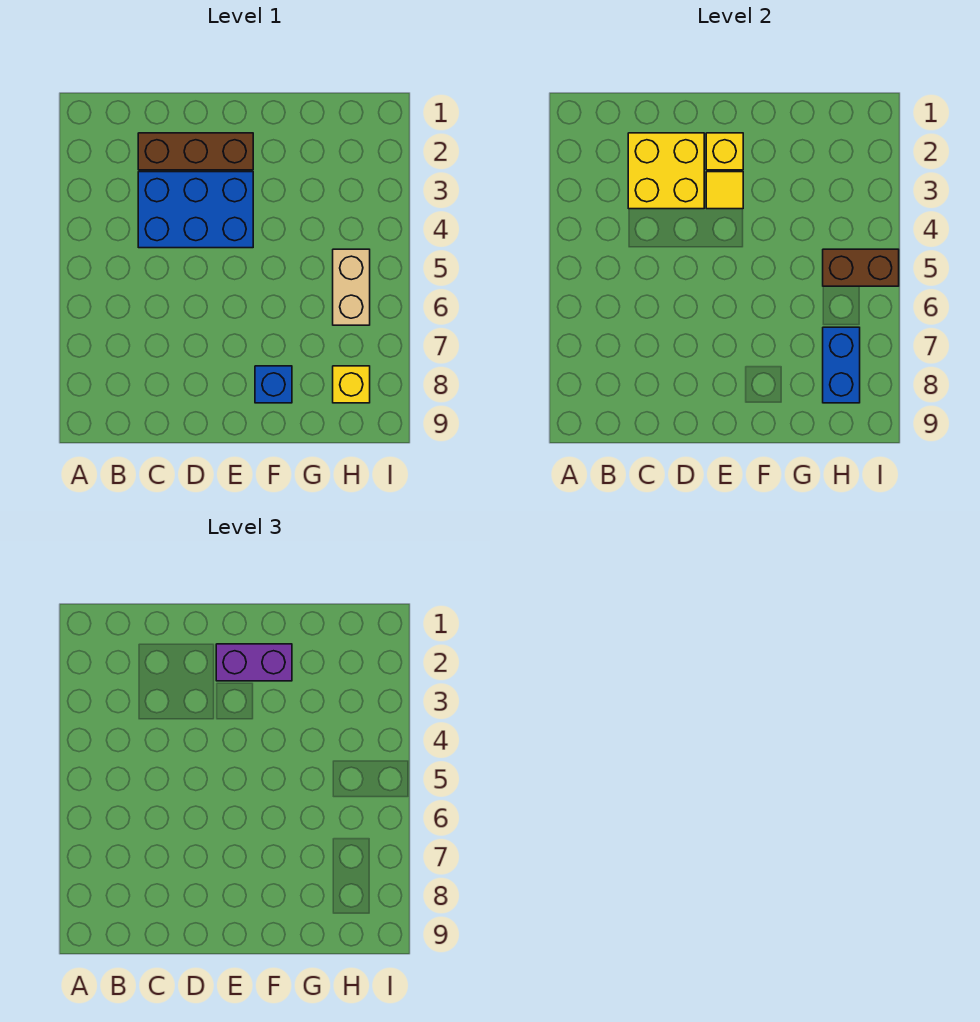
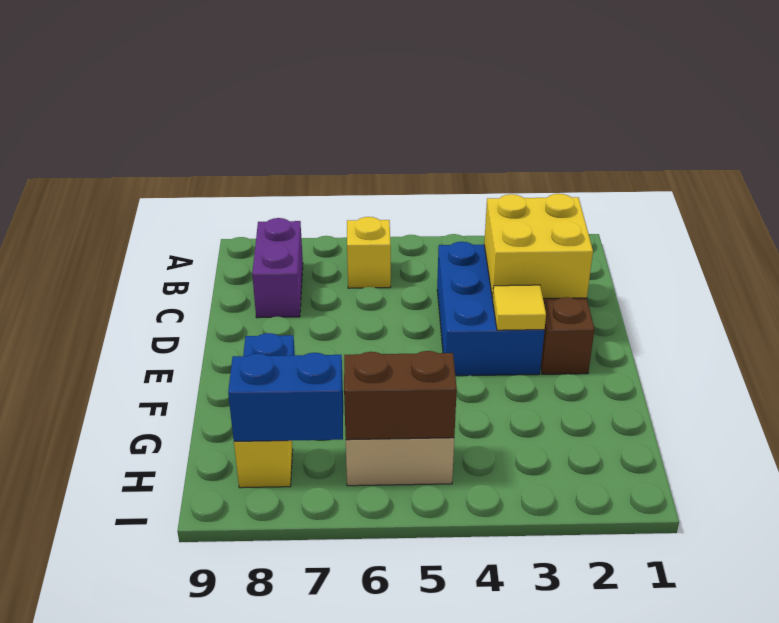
yellow brick E2 level 2 -> yellow brick B6 level 1
purple brick E2:F2 level 3 -> purple brick B8:C8 level 1
brown brick H5:I5 level 2 -> brown brick H5:H6 level 2

